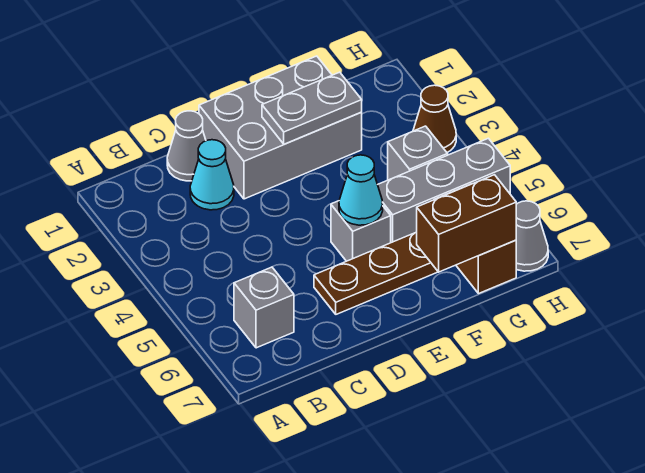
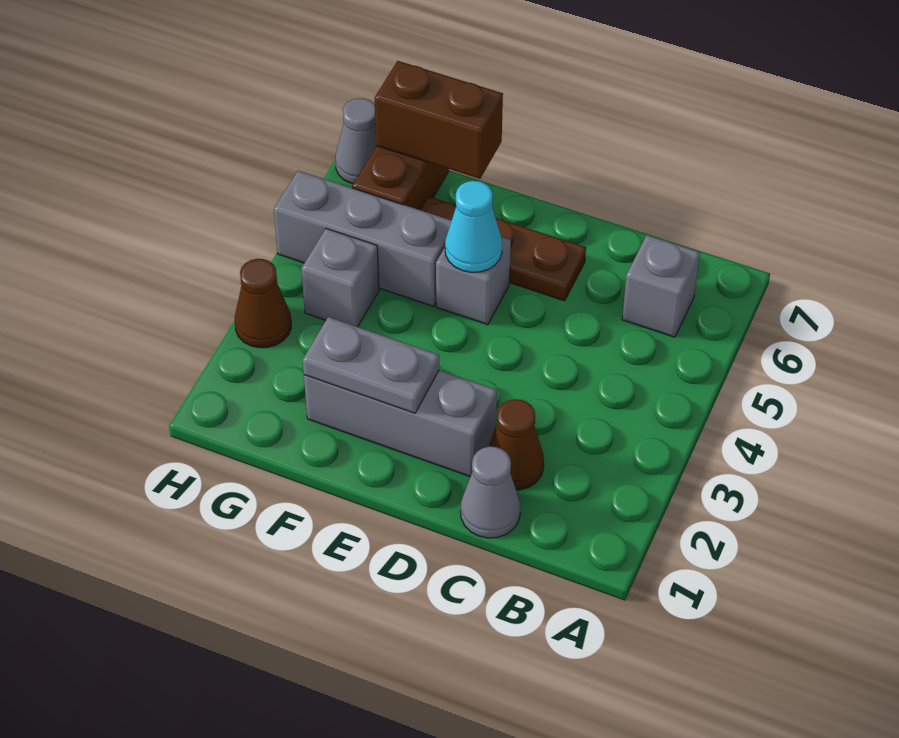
cyan cone C2 level 1 -> brown cone C2 level 1
grey brick D1:F2 level 1 -> grey brick D2:F2 level 1

